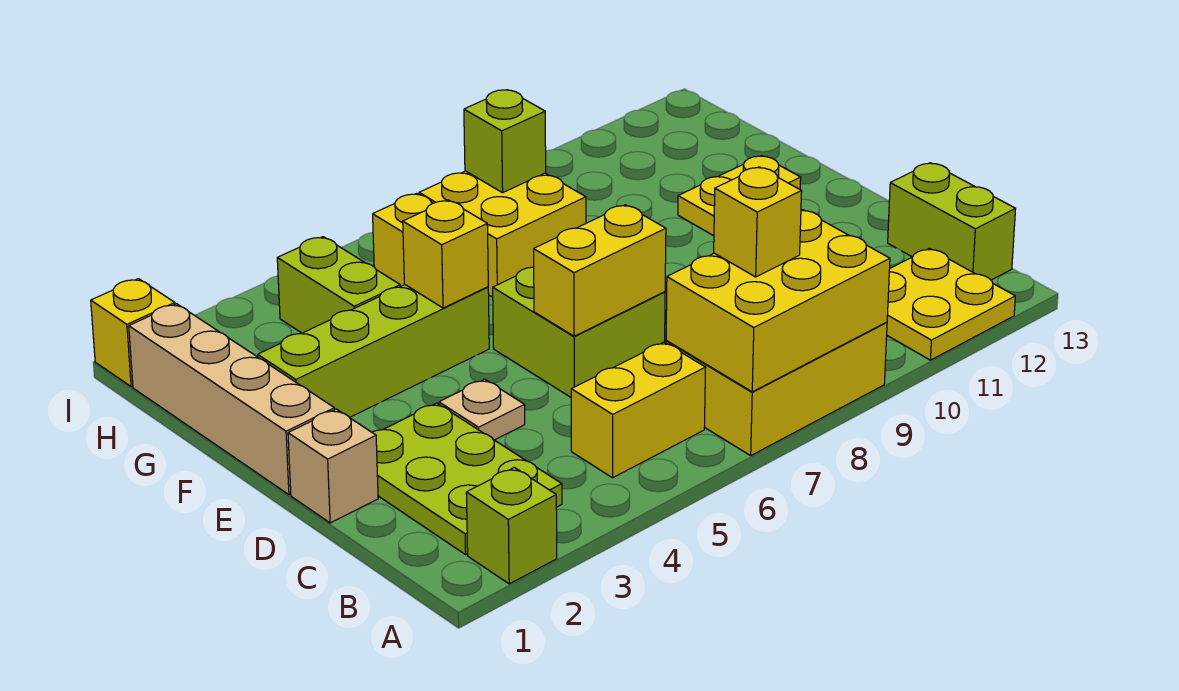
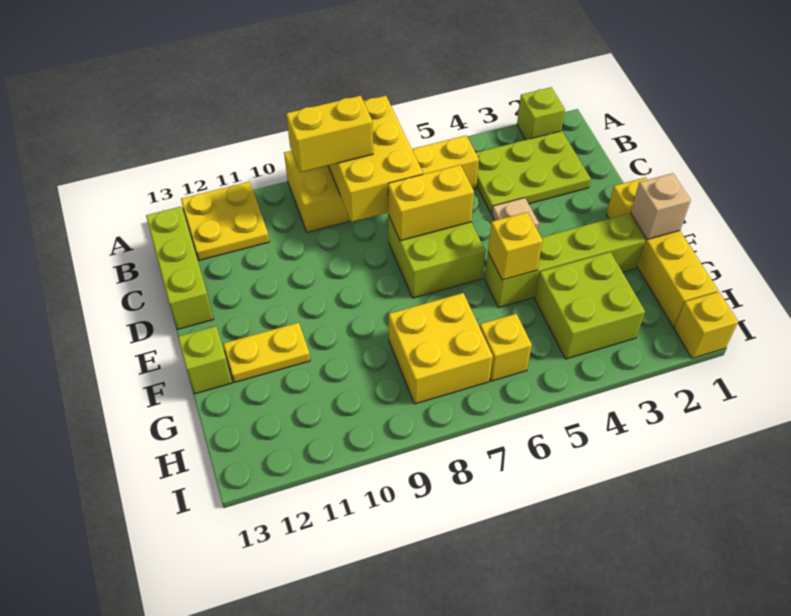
yellow brick A7:B9 level 2 -> yellow brick A7:C8 level 2
lime plate B2:D3 level 1 -> lime plate B2:C4 level 1
yellow brick B8 level 3 -> yellow brick B8:B9 level 3
lime brick B13:C13 level 1 -> lime brick B13:D13 level 1
tan brick D1 level 1 -> tan brick F1 level 2
tan brick E1:H1 level 1 -> yellow brick E1:H1 level 1
lime brick G4:H4 level 1 -> lime brick G3:H4 level 1
lime brick H8 level 2 -> lime brick F13 level 1

